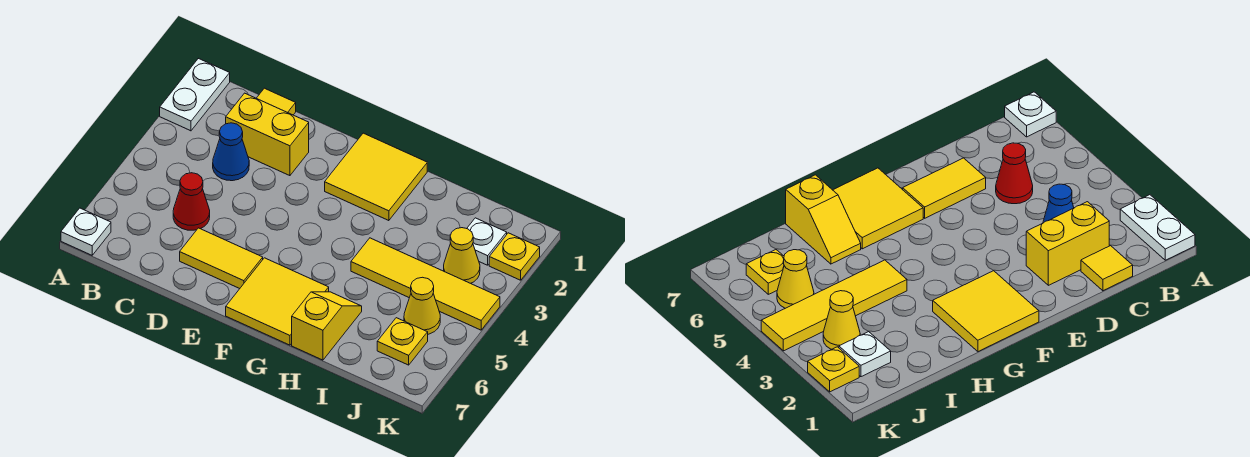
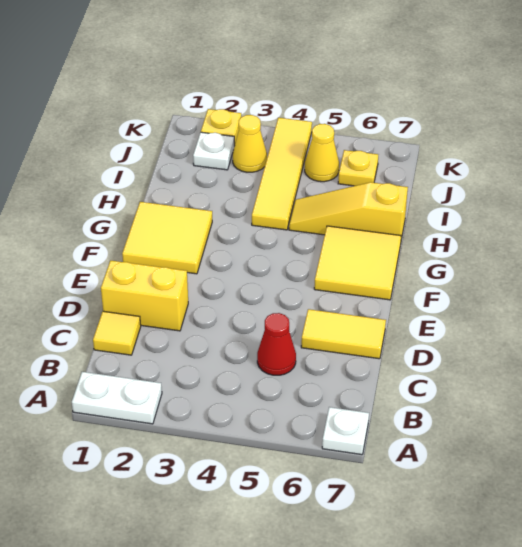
yellow brick C2:D2 level 1 -> yellow brick D1:D2 level 1
blue cone C3 level 1 -> none
yellow tile D6:E6 level 1 -> yellow tile D6:D7 level 1
yellow slope H6:H7 level 1 top 7 -> yellow slope H5:H7 level 1 top 7

